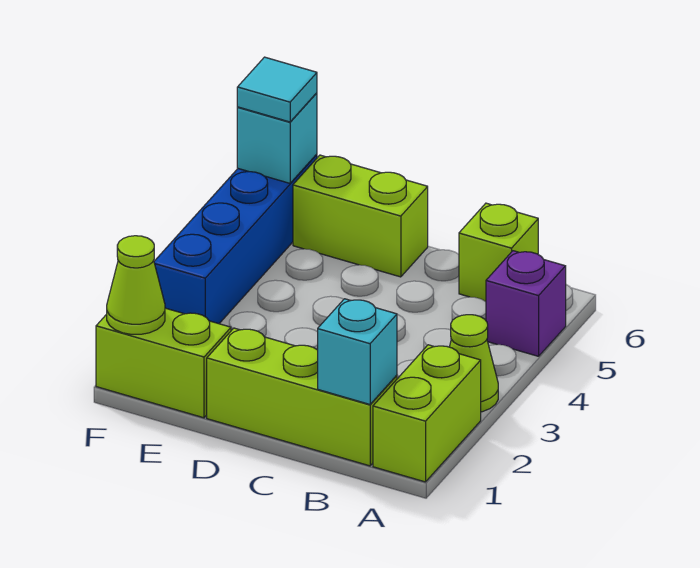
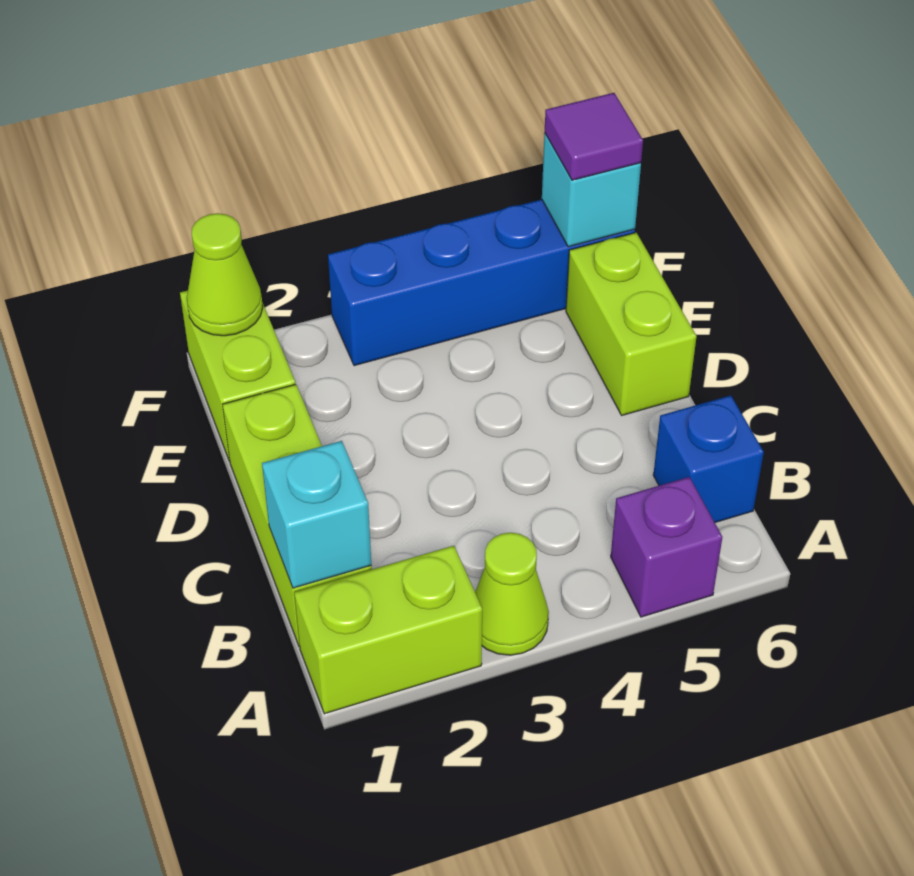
lime brick B6 level 1 -> blue brick B6 level 1
cyan tile F6 level 3 -> purple tile F6 level 3

